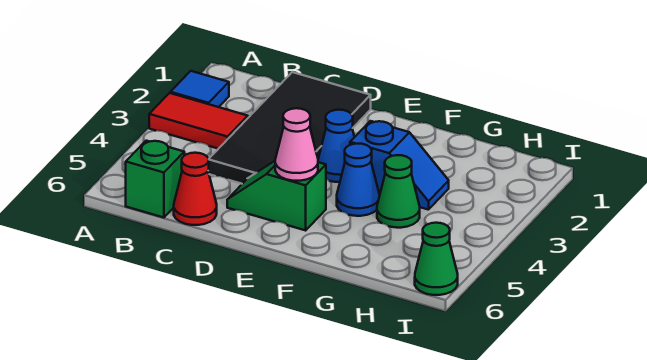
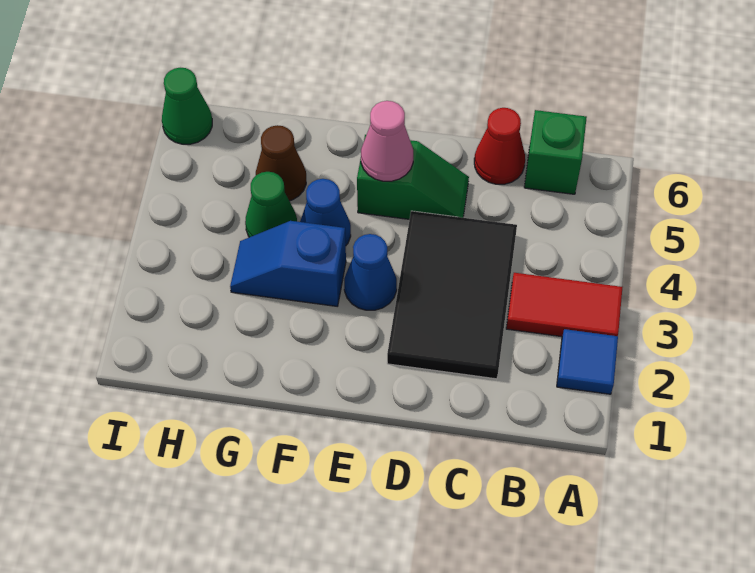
black tile C1:D4 level 1 -> black tile C2:D4 level 1
none -> brown cone G5 level 1

